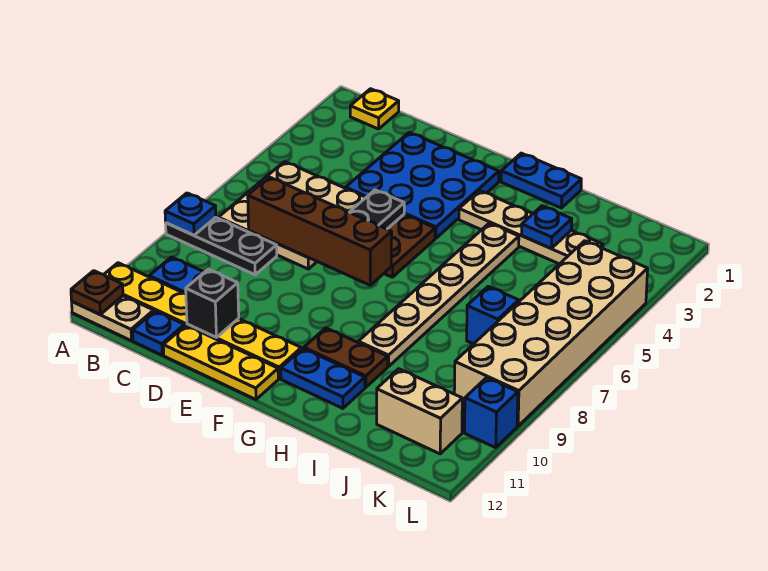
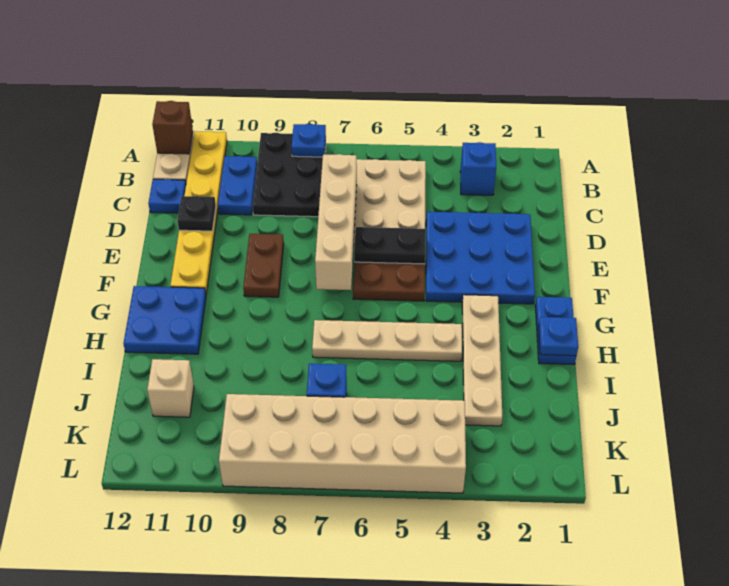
black plate A8:C8 level 1 -> black plate A8:C9 level 1
brown plate A12 level 2 -> brown brick A12 level 2
yellow plate B1 level 1 -> none
brown brick C7:F7 level 2 -> tan brick C7:F7 level 2
black brick D11 level 2 -> black plate D11 level 2
yellow plate D12:F12 level 1 -> none
brown plate G10:H10 level 1 -> brown plate E9:F9 level 1
blue plate G11:H11 level 1 -> blue plate G11:H12 level 1
tan plate H4:H9 level 1 -> tan plate H4:H7 level 1
blue plate I3 level 2 -> blue plate H1 level 2
tan brick J11:K11 level 1 -> tan brick J11 level 1
blue brick L10 level 1 -> blue brick B3 level 1

